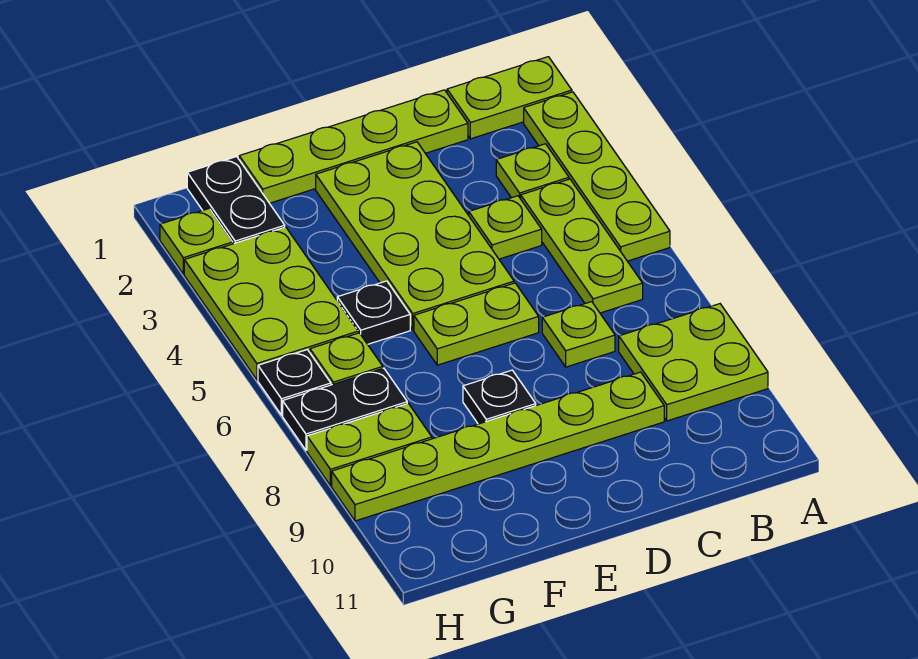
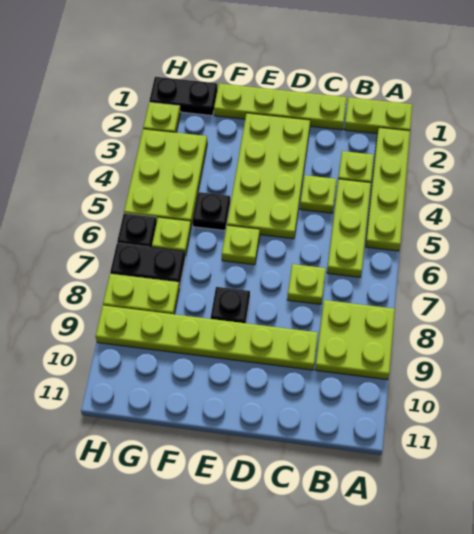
lime plate D6:E6 level 1 -> lime plate E6 level 1
black plate G1:G2 level 1 -> black plate G1:H1 level 1

